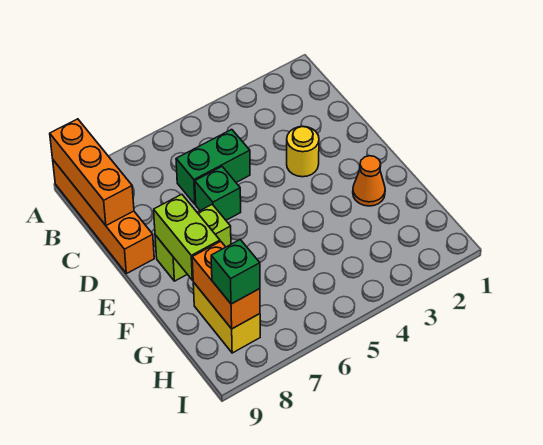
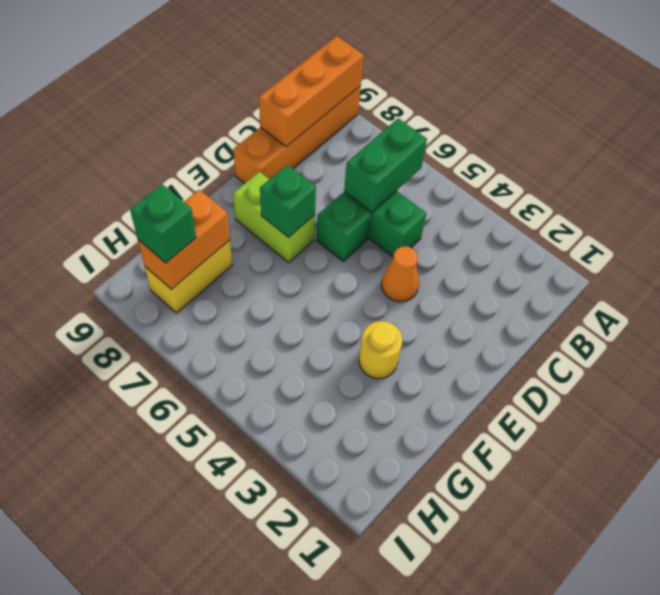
none -> green brick B6:C6 level 2
yellow round brick D3 level 1 -> yellow round brick F3 level 1
none -> green brick E7 level 2
lime brick E8:F8 level 2 -> none
orange cone F2 level 1 -> orange cone D4 level 1

